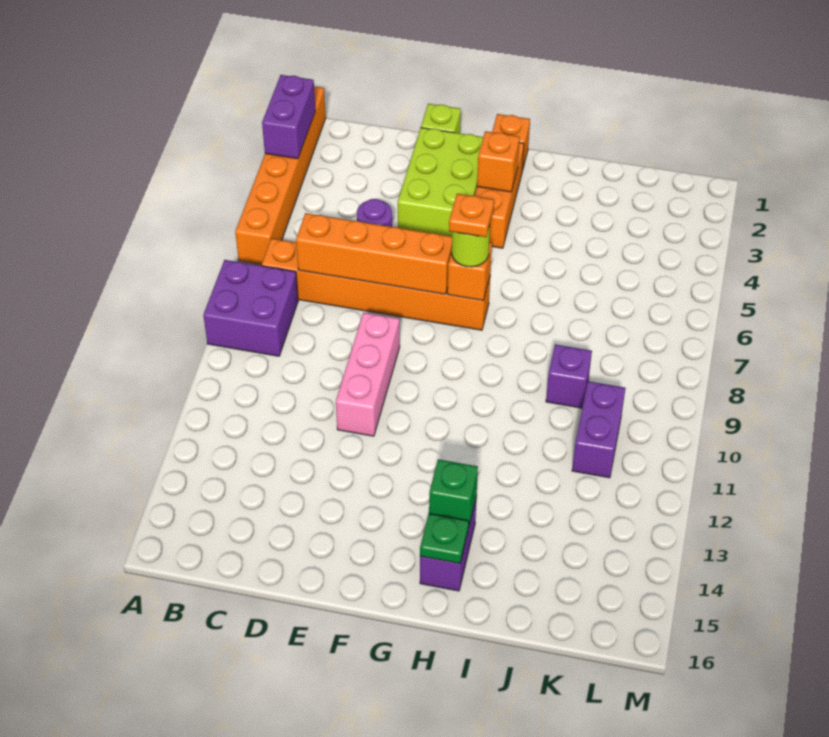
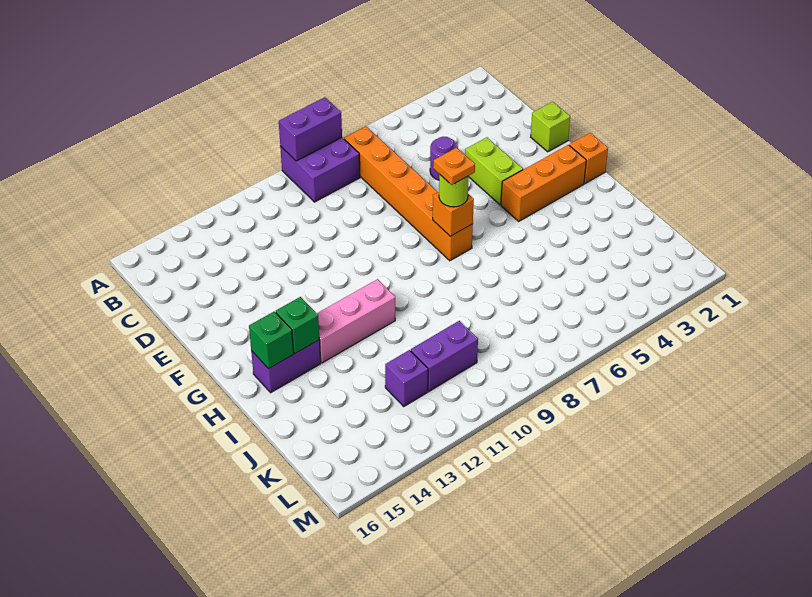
orange brick A1:A6 level 1 -> none
purple brick A2:A3 level 2 -> purple brick A8:A9 level 2
orange brick C7:F7 level 2 -> none
lime brick E2:F4 level 1 -> lime brick E4:F4 level 1
pink brick E9:E11 level 1 -> pink brick H11:H13 level 1
orange brick G3 level 2 -> none
green plate H15 level 2 -> green brick H15 level 2
purple brick J9 level 1 -> purple brick K12 level 1

